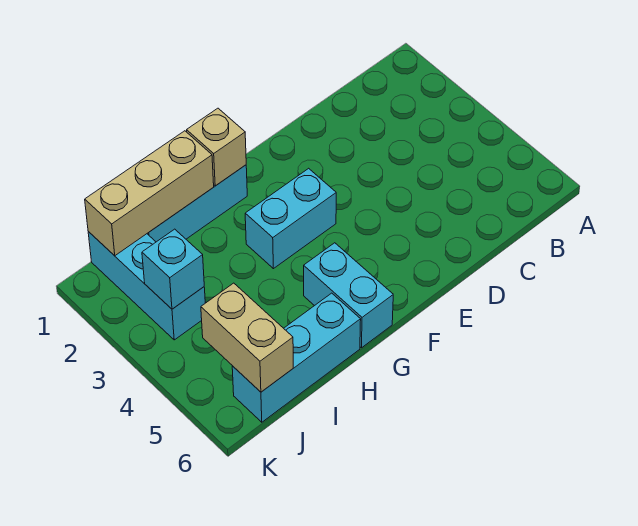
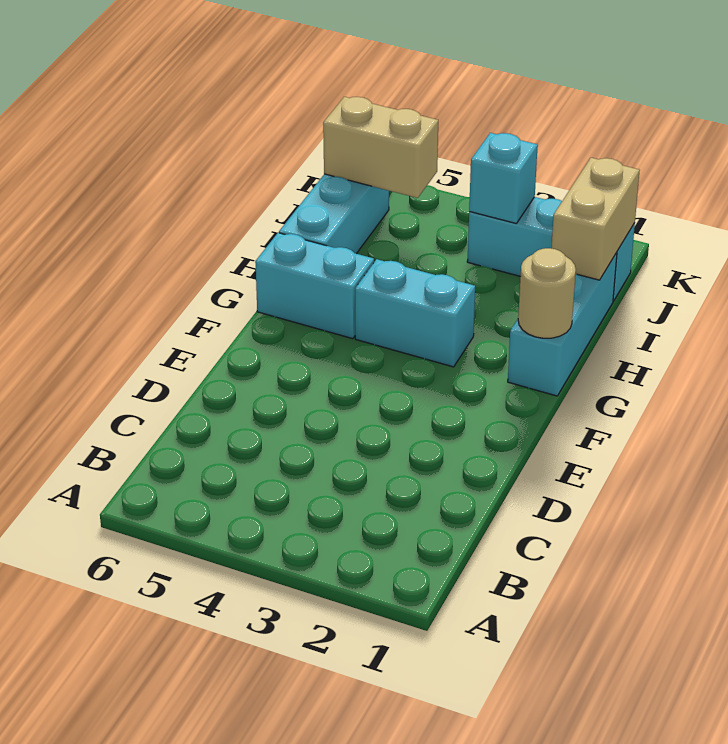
cyan brick F3:G3 level 1 -> cyan brick G3:G4 level 1
tan brick G1 level 2 -> tan round brick G1 level 2
tan brick H1:J1 level 2 -> tan brick I1:J1 level 2

